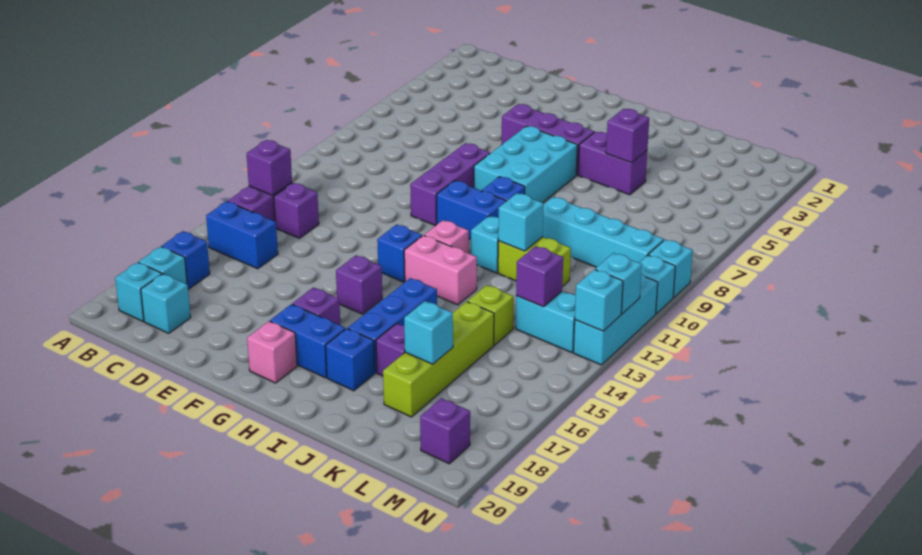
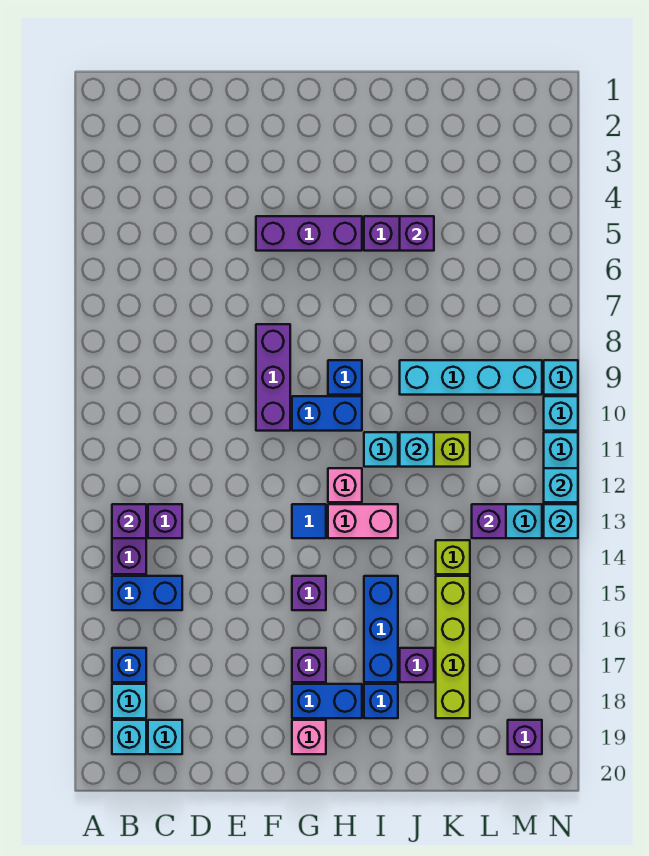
cyan brick G6:H8 level 1 -> none
blue brick G13 level 1 -> blue tile G13 level 1
cyan brick K17 level 2 -> none

